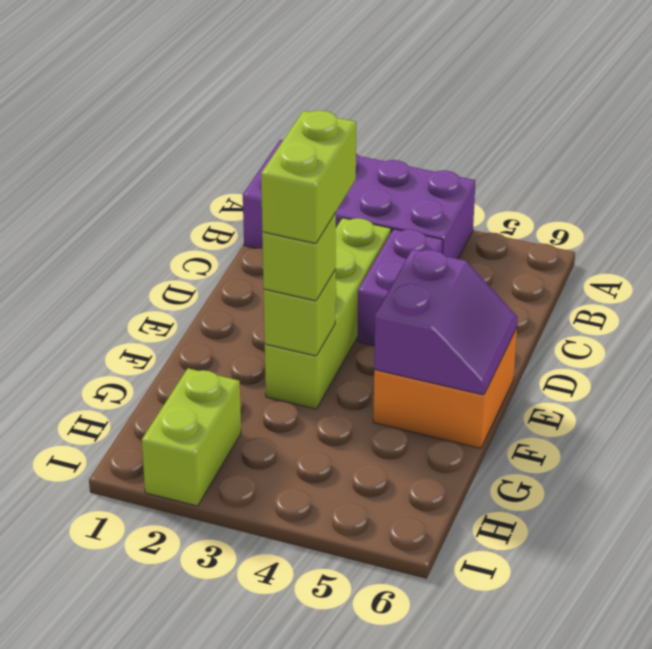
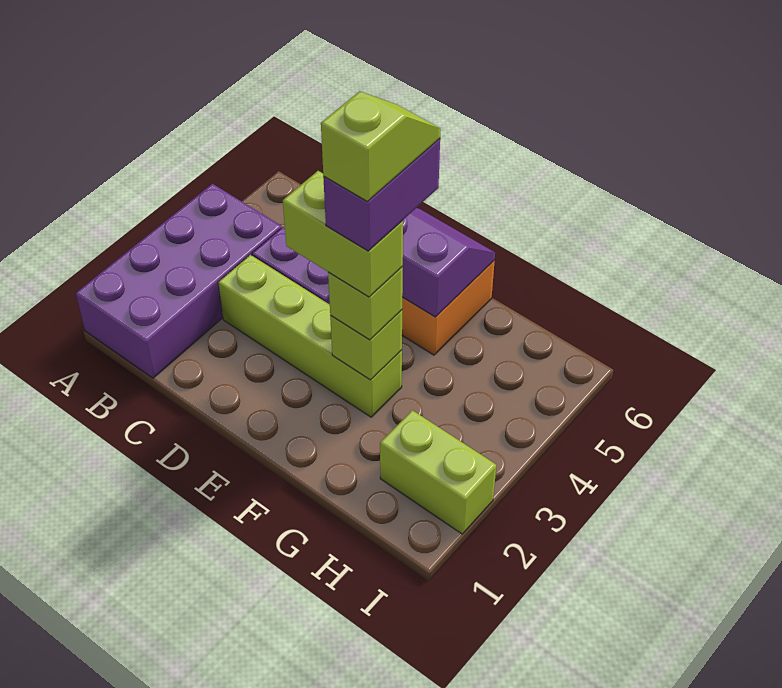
none -> purple brick F3:F4 level 5
none -> lime slope F3:F4 level 6 top 3

